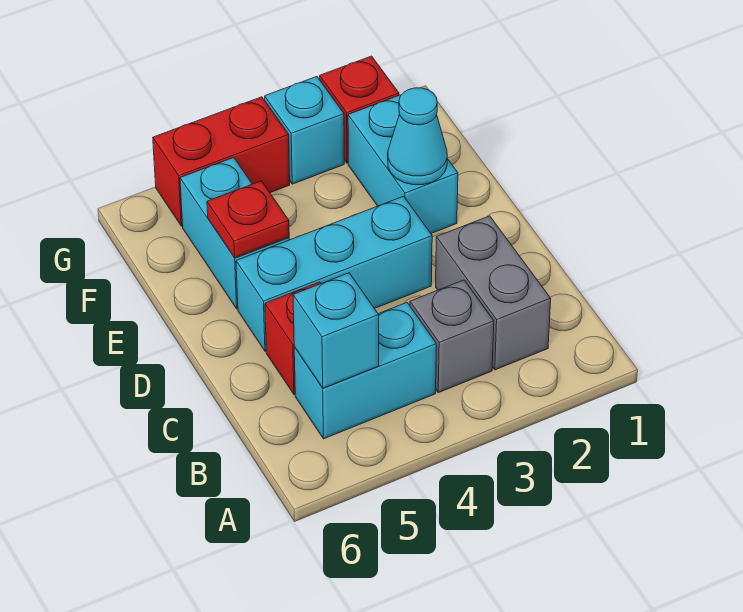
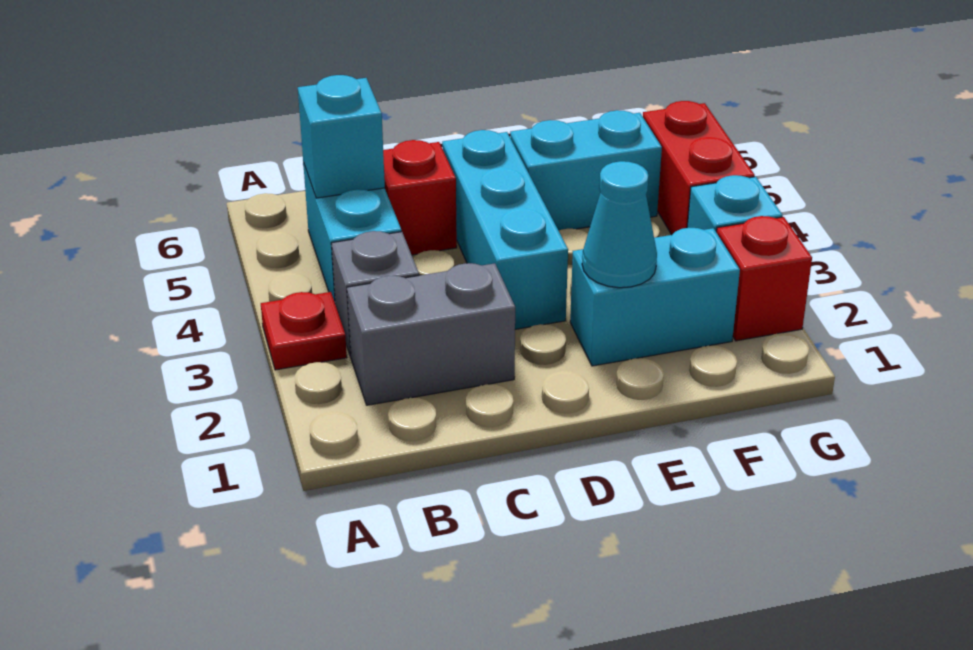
red plate E5 level 2 -> red plate A3 level 1

